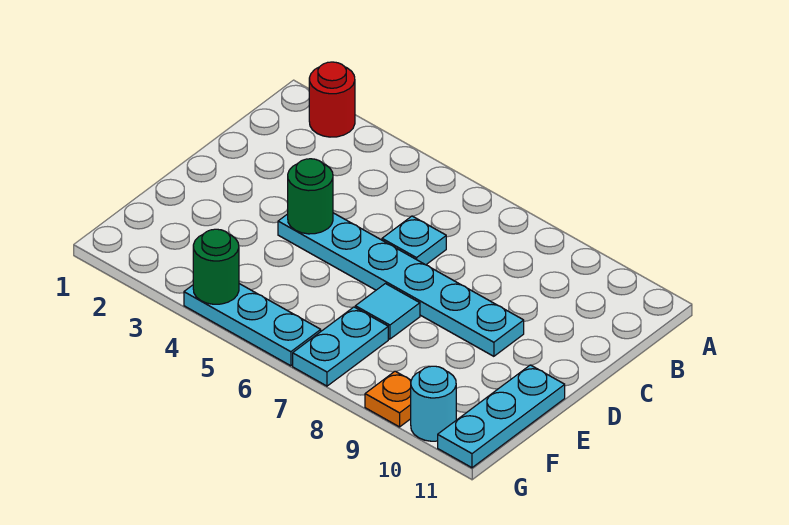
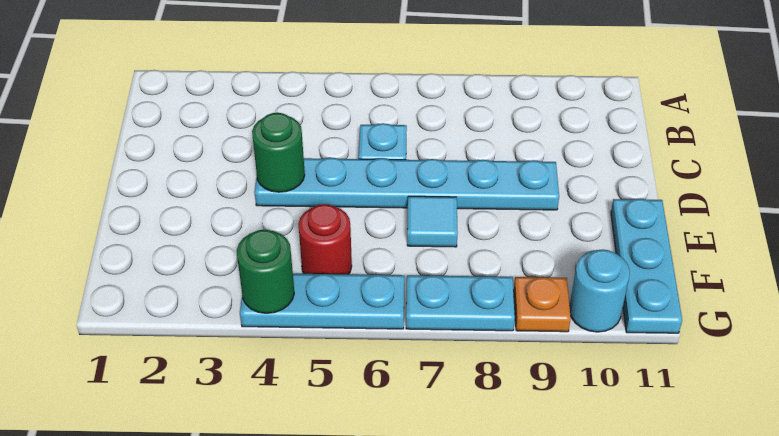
red round brick A2 level 1 -> red round brick F5 level 1
cyan plate F7:G7 level 1 -> cyan plate G7:G8 level 1

